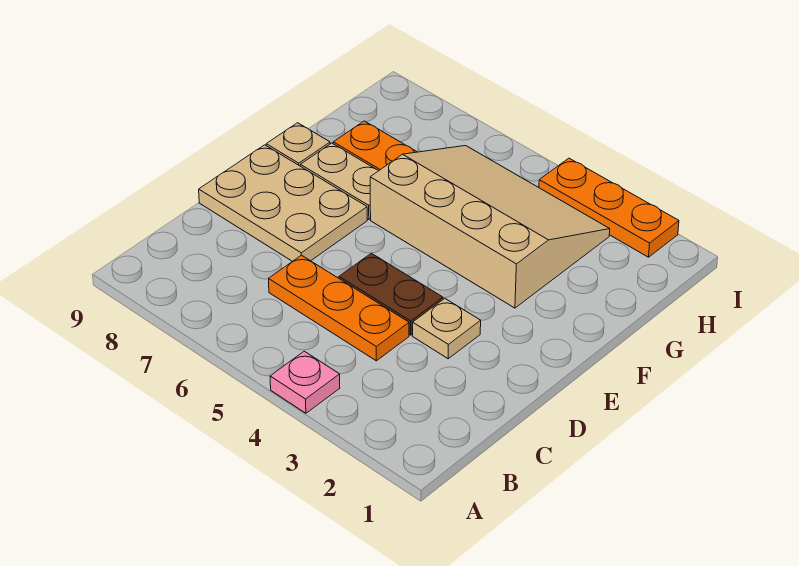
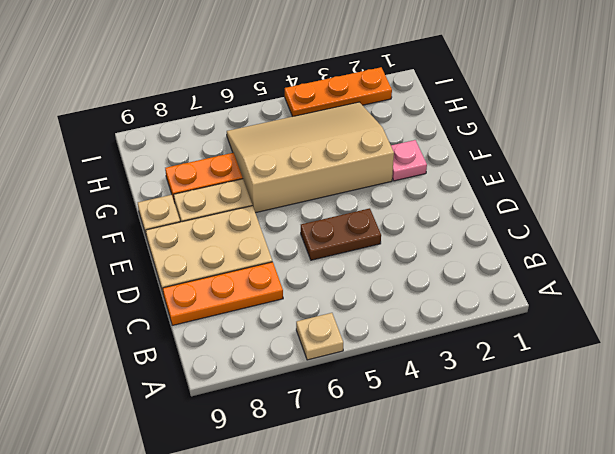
pink plate A4 level 1 -> pink plate F2 level 1
orange plate C4:C6 level 1 -> orange plate C7:C9 level 1
tan plate D3 level 1 -> tan plate A6 level 1

